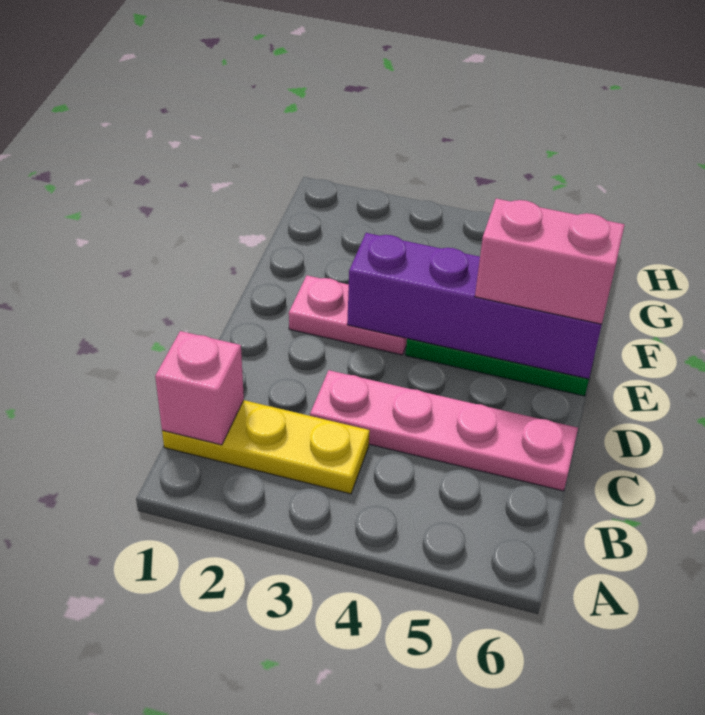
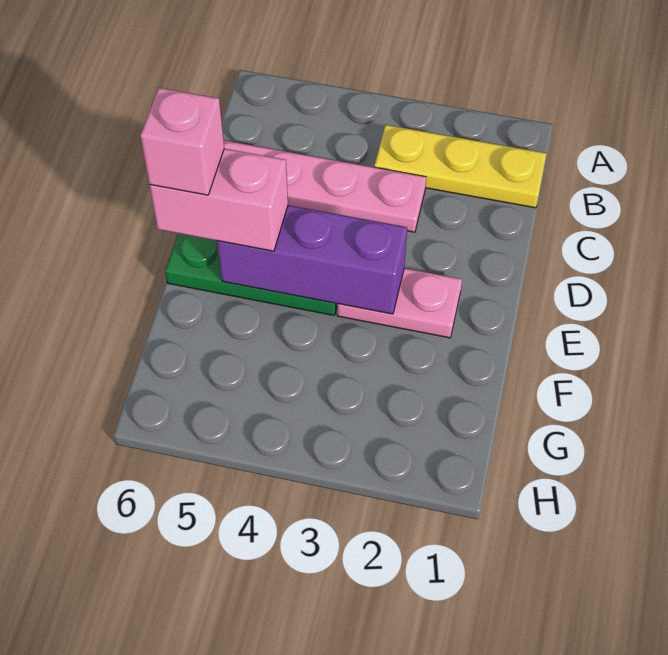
pink brick B1 level 2 -> pink brick E6 level 4
purple brick E3:E6 level 2 -> purple brick E3:E5 level 2

